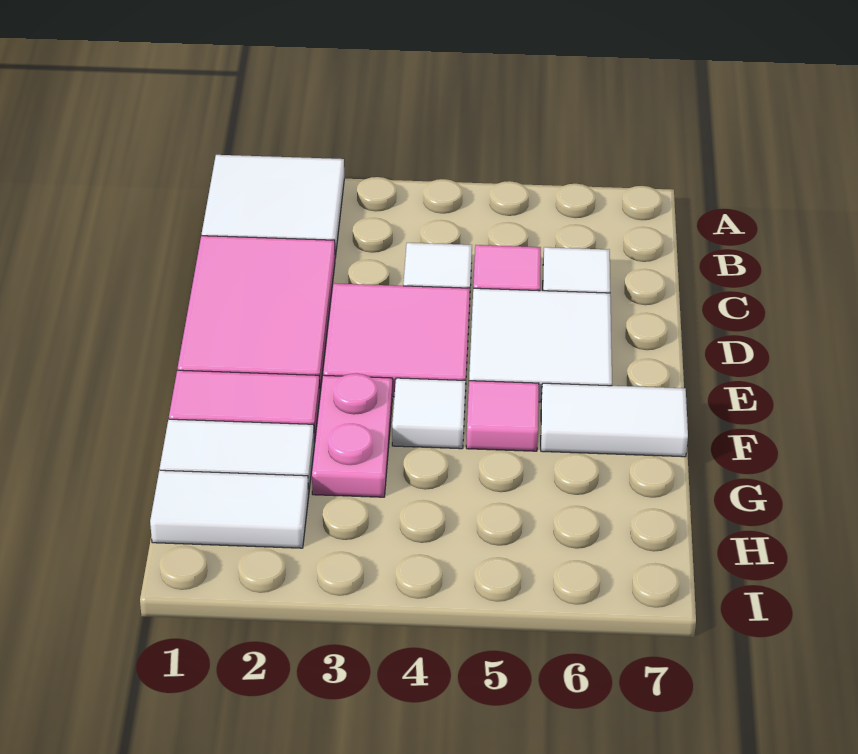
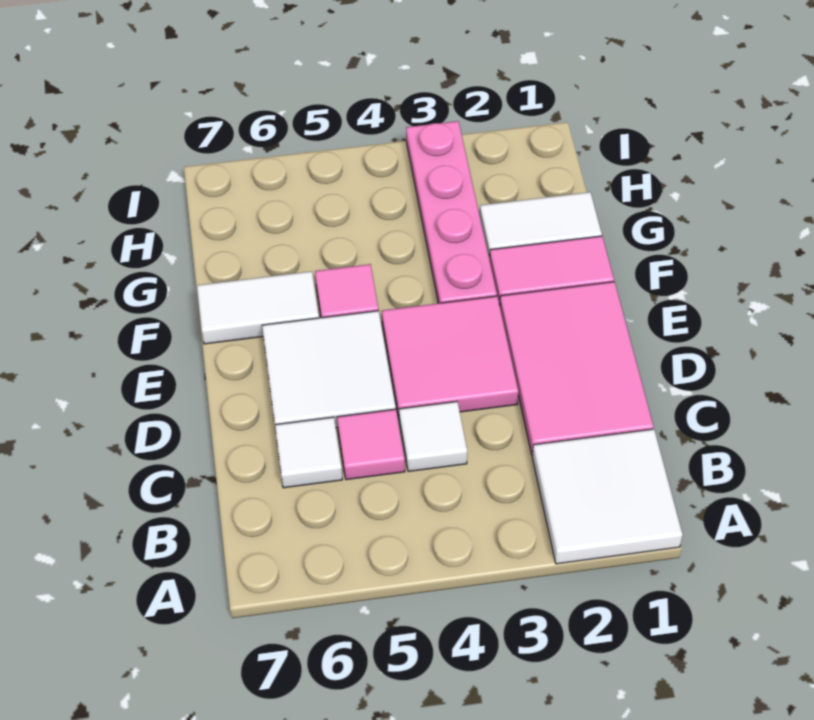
pink plate F3:G3 level 1 -> pink plate F3:I3 level 1
white tile F4 level 1 -> none
white tile H1:H2 level 1 -> none

